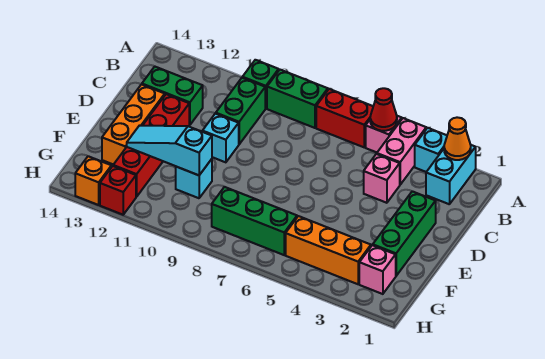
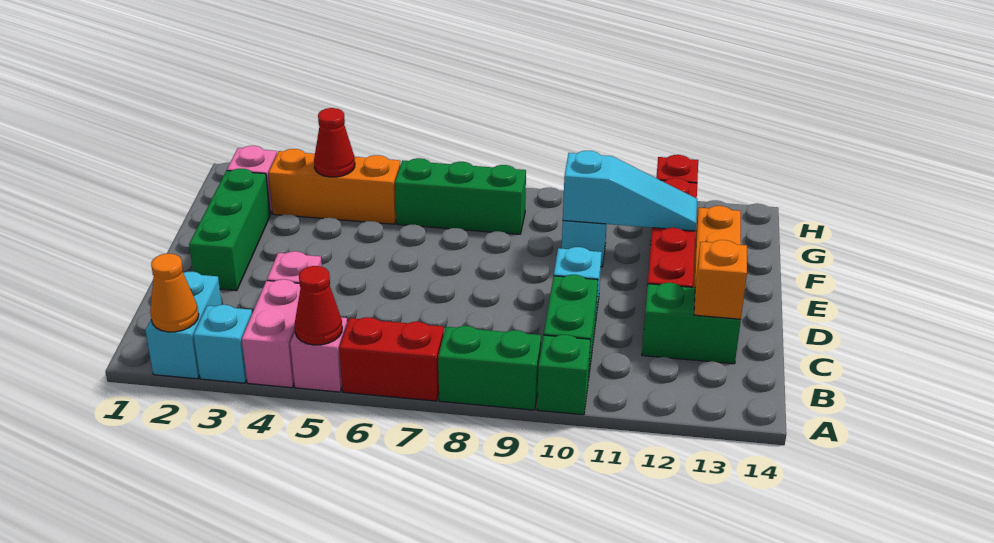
none -> red cone G4 level 2
orange brick H13 level 1 -> orange brick C13 level 2

